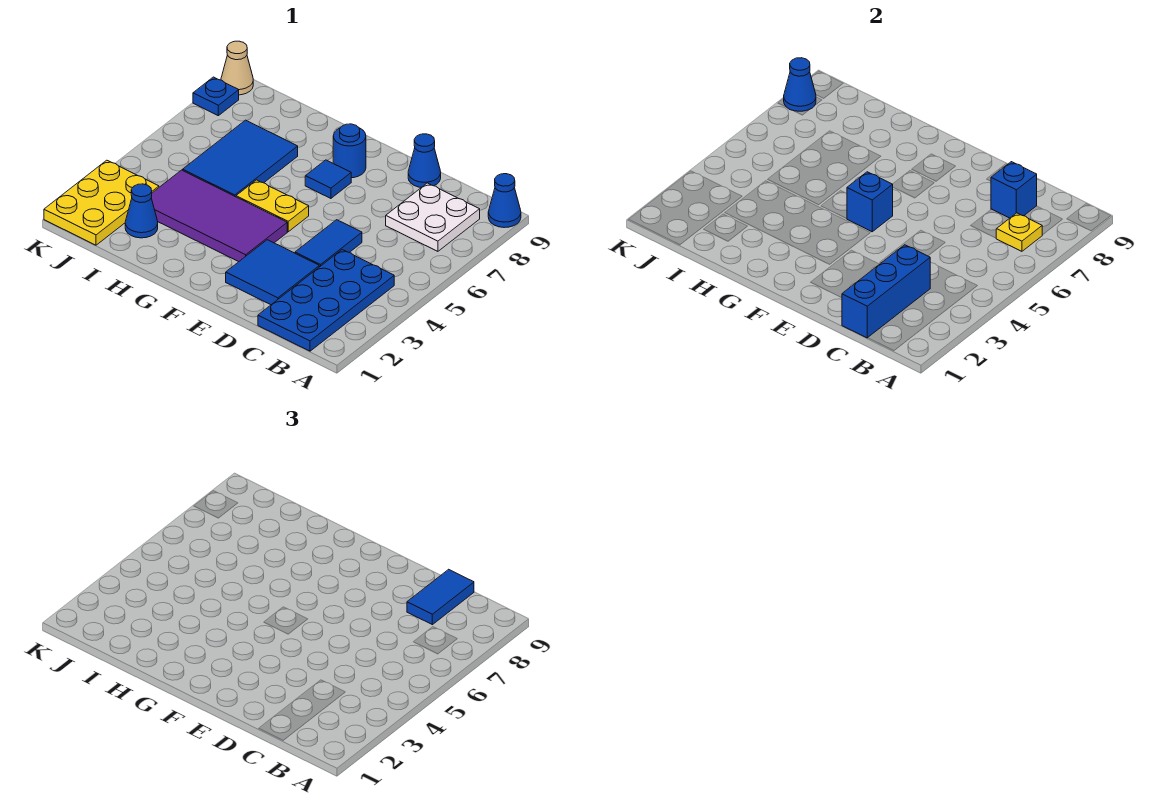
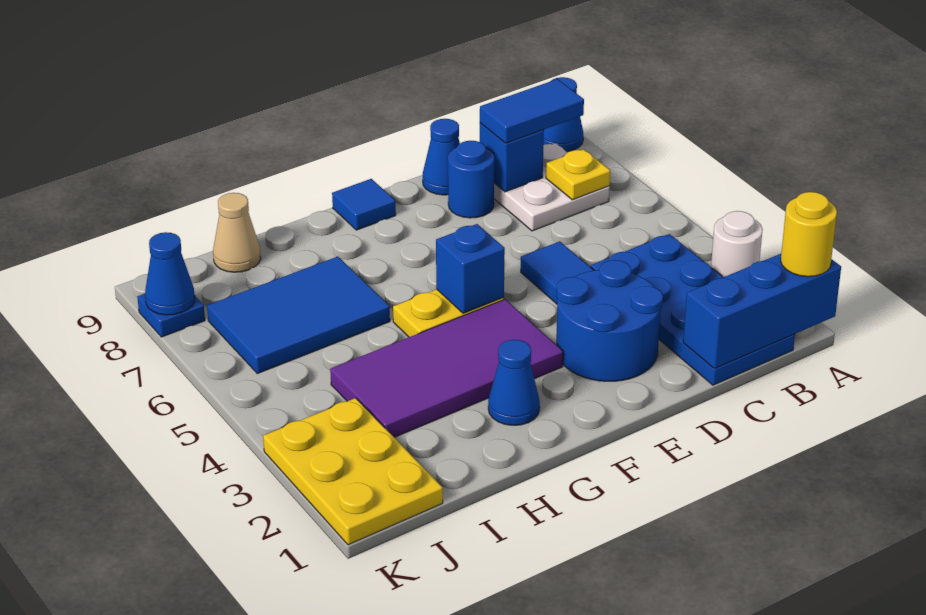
none -> yellow round brick A1 level 3
none -> white round brick A3 level 1
blue brick C1:C3 level 2 -> blue brick A1:C1 level 2
blue tile C8:C9 level 3 -> blue tile B8:C8 level 3
blue tile D2:E3 level 1 -> blue round brick D2:E3 level 1
blue tile F7 level 1 -> blue tile F9 level 1
blue round brick F8 level 1 -> blue round brick D8 level 1
blue tile H5:I7 level 1 -> blue tile H6:J7 level 1
blue cone I2 level 1 -> blue cone G2 level 1
tan cone K9 level 1 -> tan cone I9 level 1

